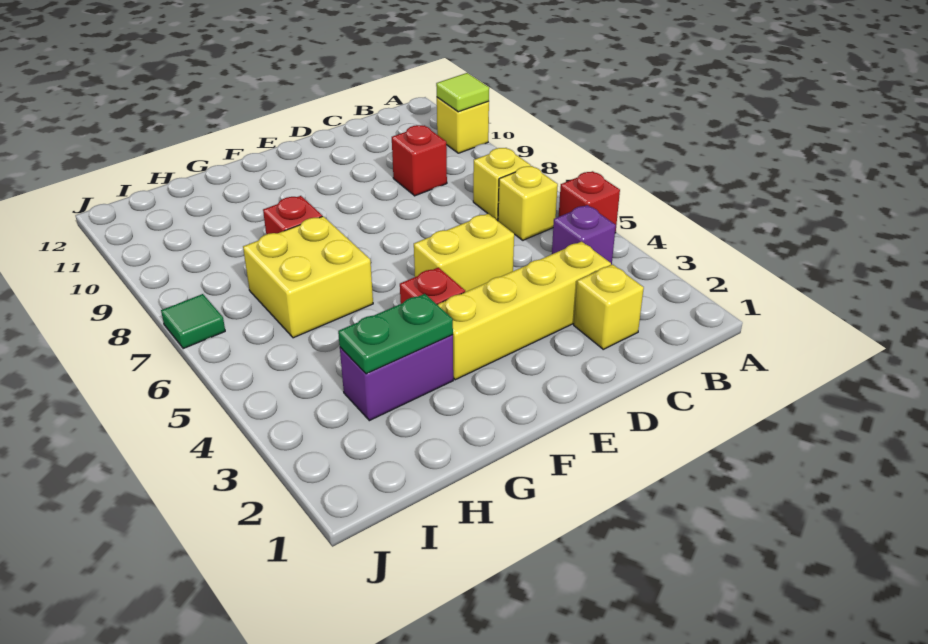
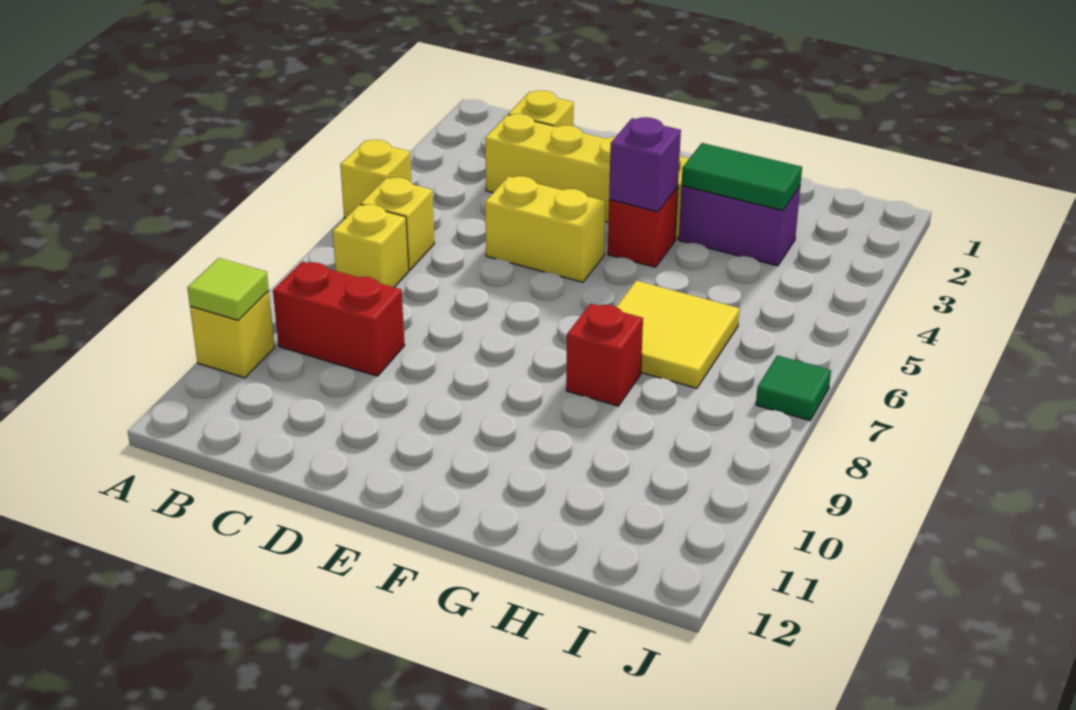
red brick A5 level 1 -> yellow brick A5 level 1
purple brick B4 level 1 -> purple brick F4 level 2
red brick C9 level 1 -> red brick B9:C9 level 1
green plate G3:H3 level 2 -> green tile G3:H3 level 2
yellow brick G6:H7 level 1 -> yellow tile G6:H7 level 1

